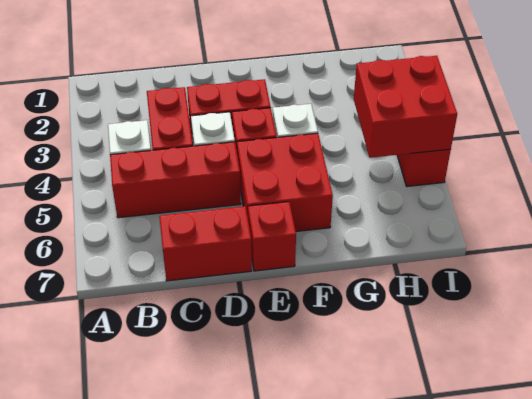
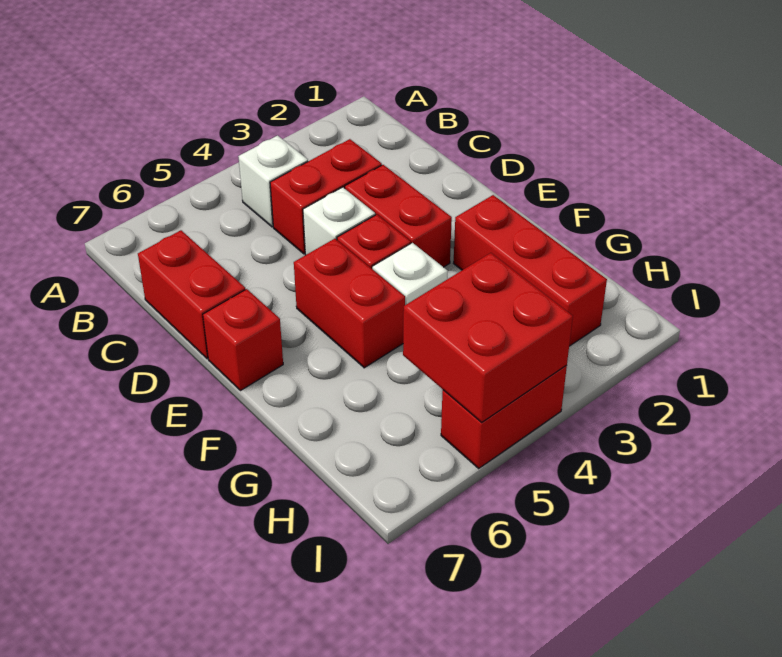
red brick B5:D5 level 1 -> red brick F2:H2 level 1
red brick E5:F6 level 1 -> red brick E5:F5 level 1

